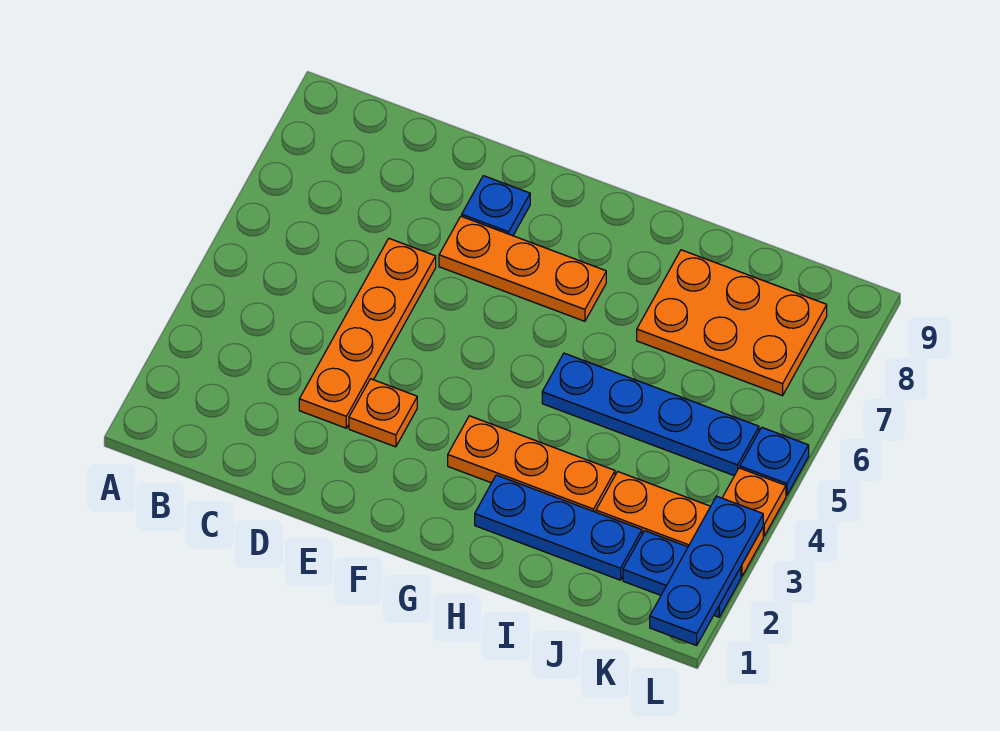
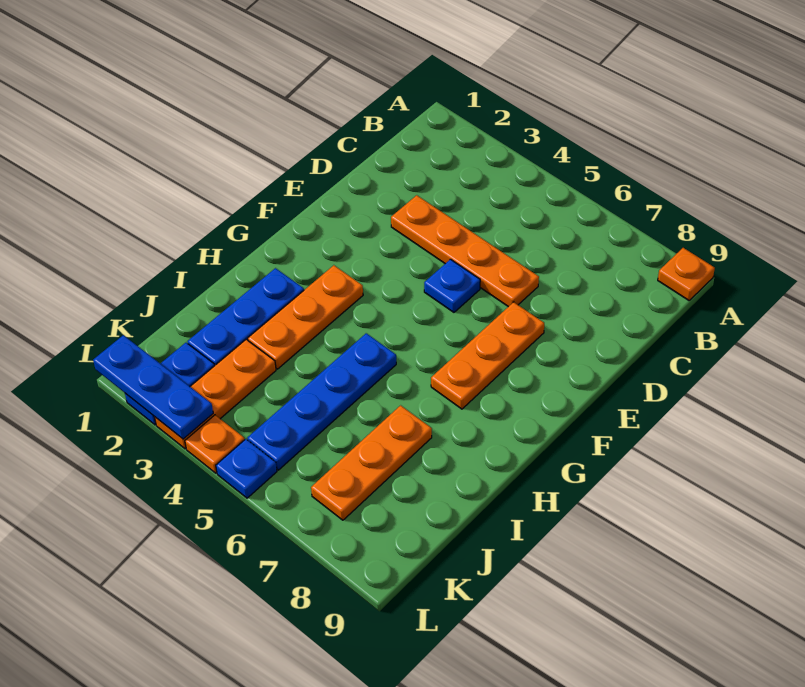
orange plate E3 level 1 -> orange plate A9 level 1
blue plate E8 level 1 -> blue plate E5 level 1
orange plate I7:K8 level 1 -> orange plate I7:K7 level 1

